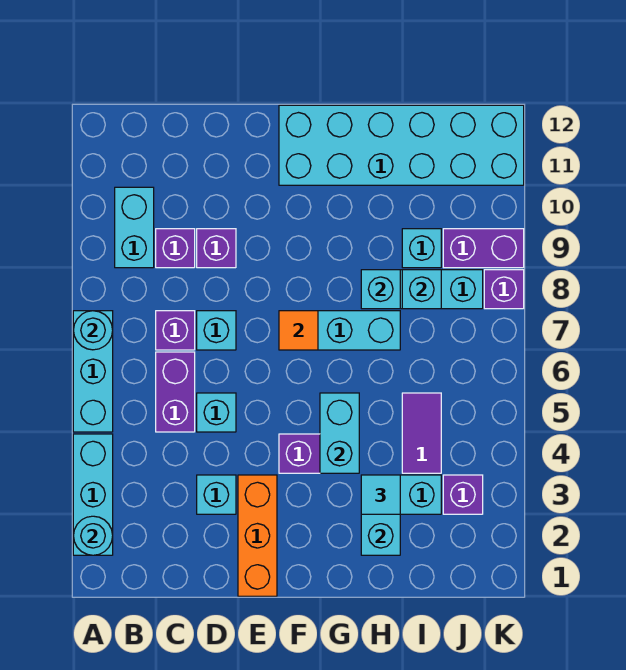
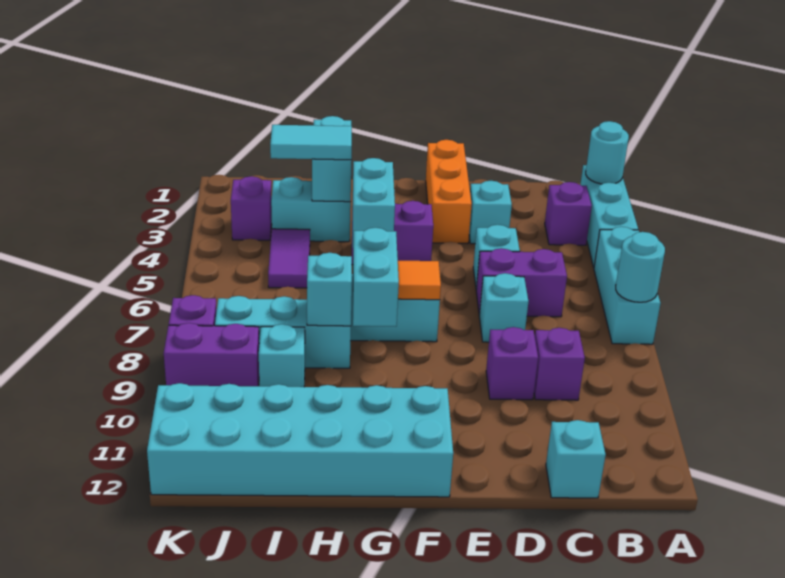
cyan brick B9:B10 level 1 -> cyan brick G7:G8 level 2
purple brick C5:C6 level 1 -> purple brick C6:D6 level 1
purple brick C7 level 1 -> purple brick B3 level 1
cyan tile H3 level 3 -> cyan tile H3:I3 level 3
cyan brick I8 level 2 -> cyan brick C12 level 1

